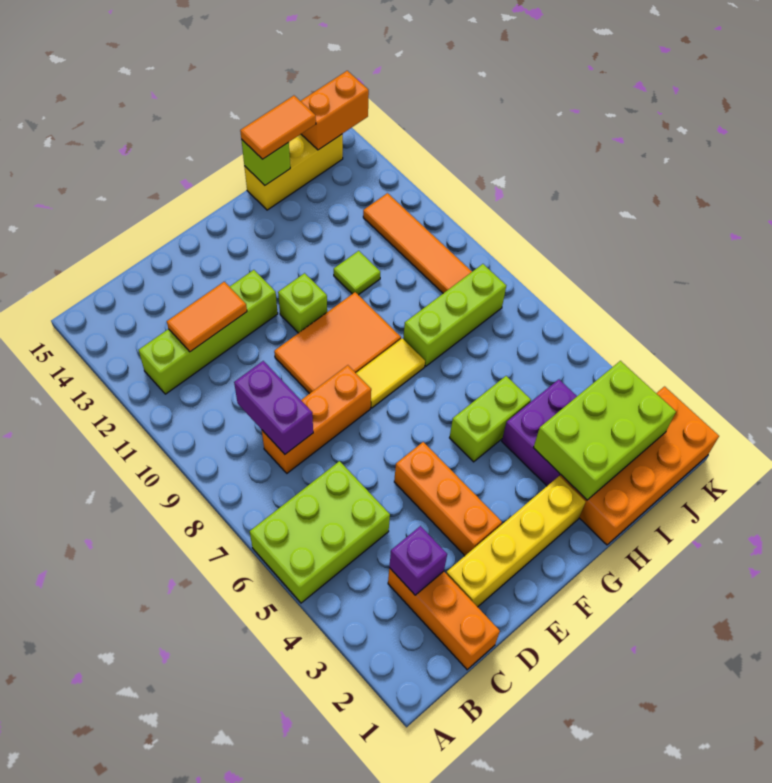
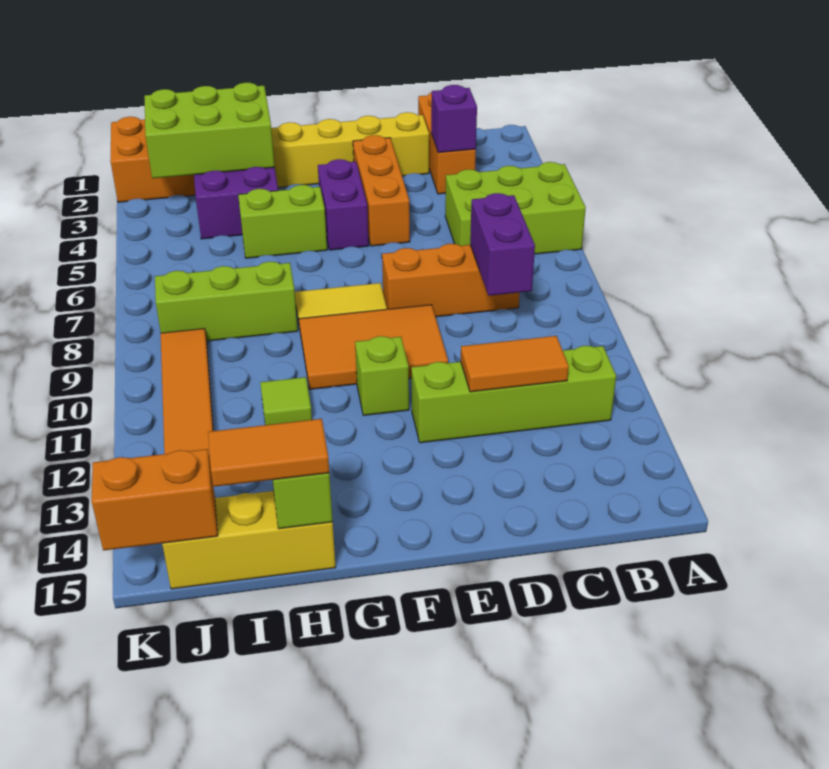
none -> purple brick F4:F5 level 1

